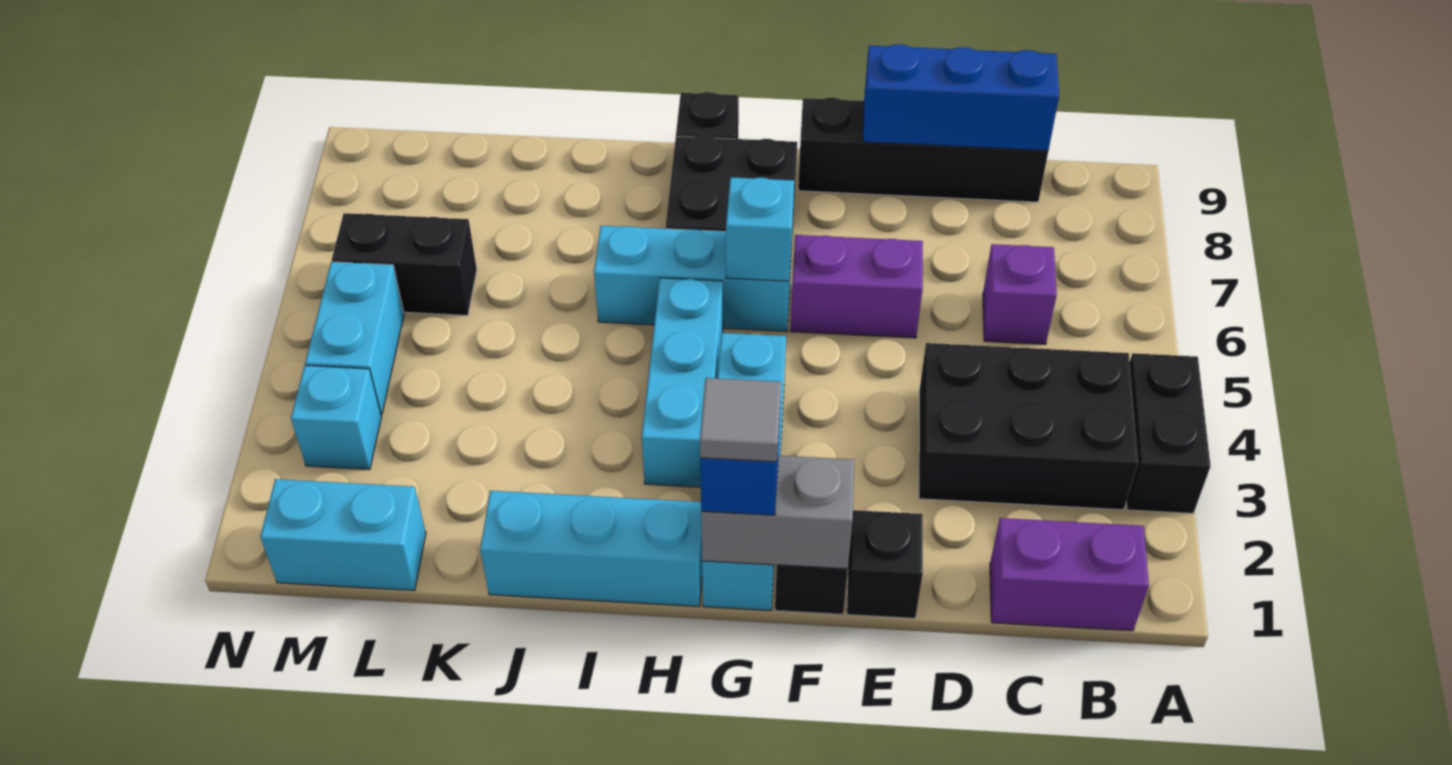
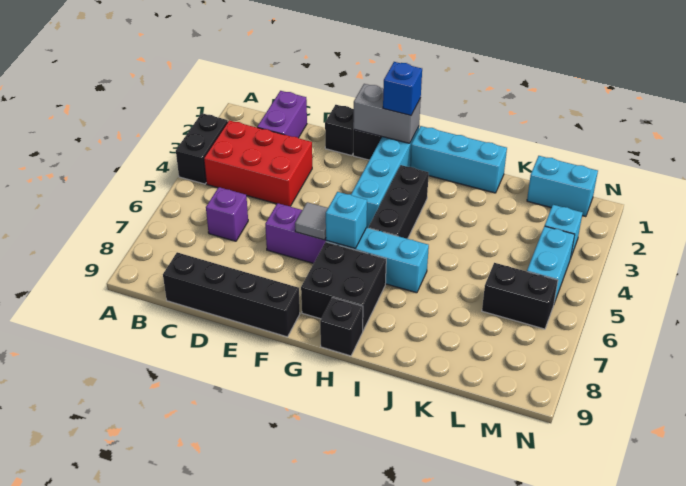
purple brick B1:C1 level 1 -> purple brick C1:C2 level 1
black brick B3:D4 level 1 -> red brick B3:D4 level 1
blue brick C9:E9 level 2 -> none
grey tile G1 level 4 -> grey tile F6 level 2
cyan brick H3:H5 level 1 -> black brick H3:H5 level 1

